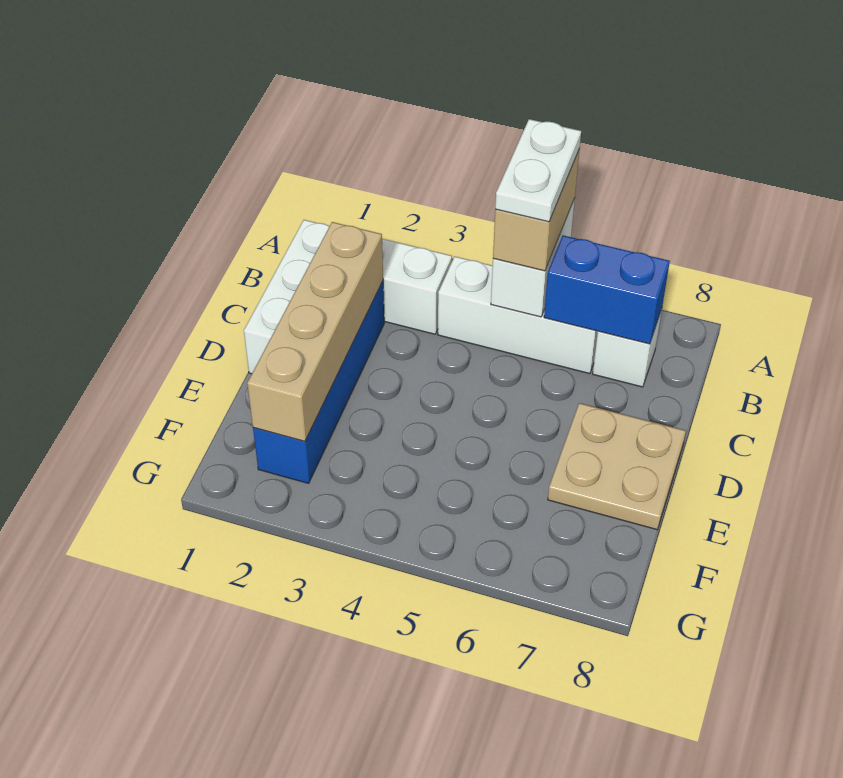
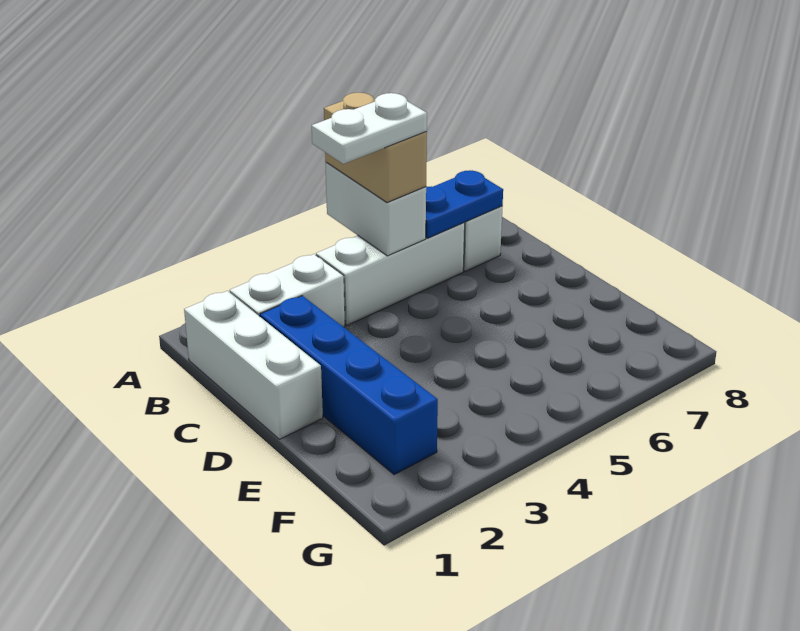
white plate A5:B5 level 4 -> white plate B4:B5 level 4
blue brick B6:B7 level 2 -> blue plate B6:B7 level 2
tan brick C2:F2 level 2 -> none
tan plate D7:E8 level 1 -> none

